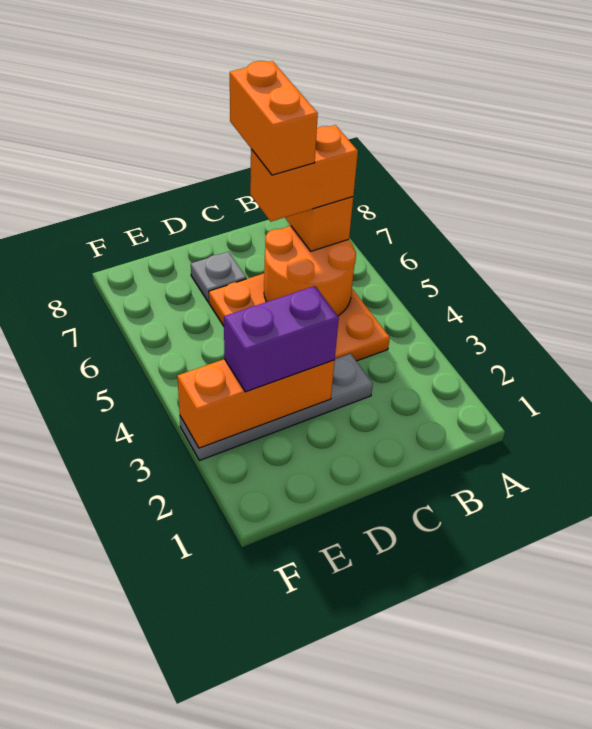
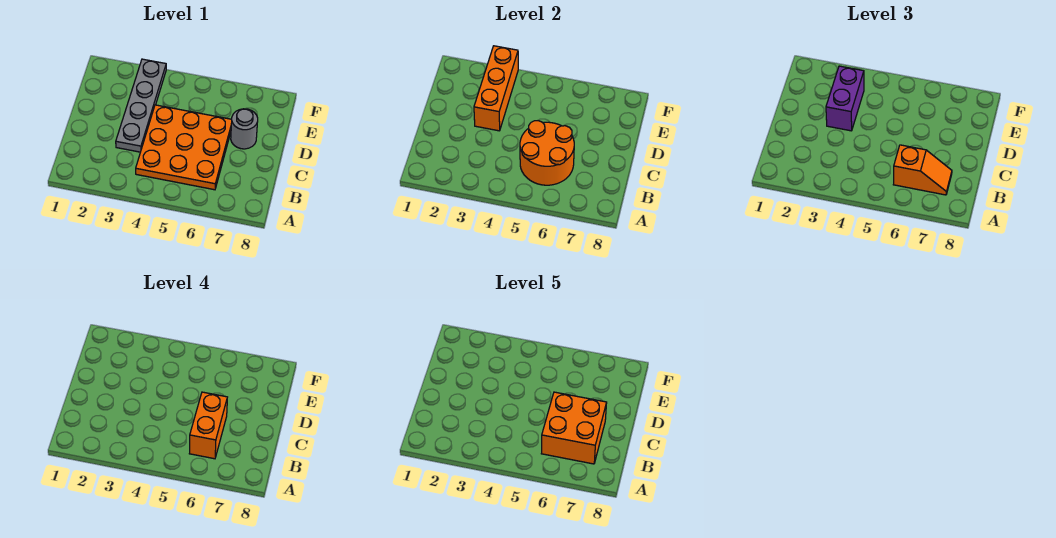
orange brick C6:C7 level 5 -> orange brick B6:C7 level 5
grey plate D7 level 1 -> grey round brick D7 level 1

